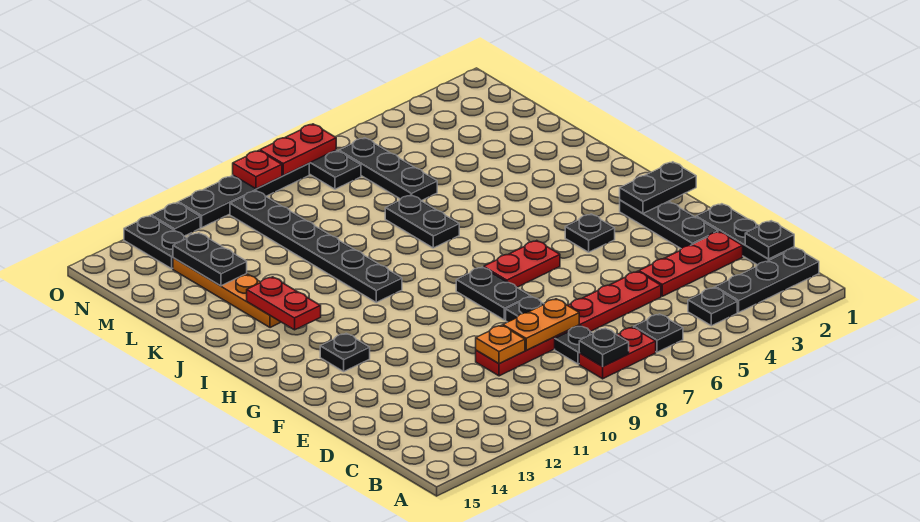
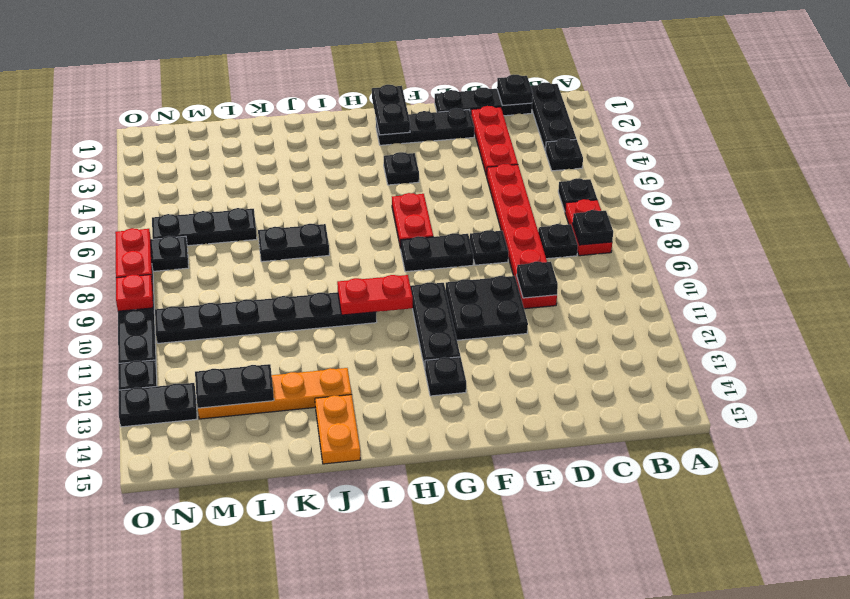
orange plate D8:D9 level 2 -> orange plate J14:J15 level 1
orange plate D10 level 2 -> black plate D10 level 2
none -> black plate E10:F11 level 1
none -> black plate G10:G12 level 1
red plate I13:J13 level 2 -> red plate H10:I10 level 2

